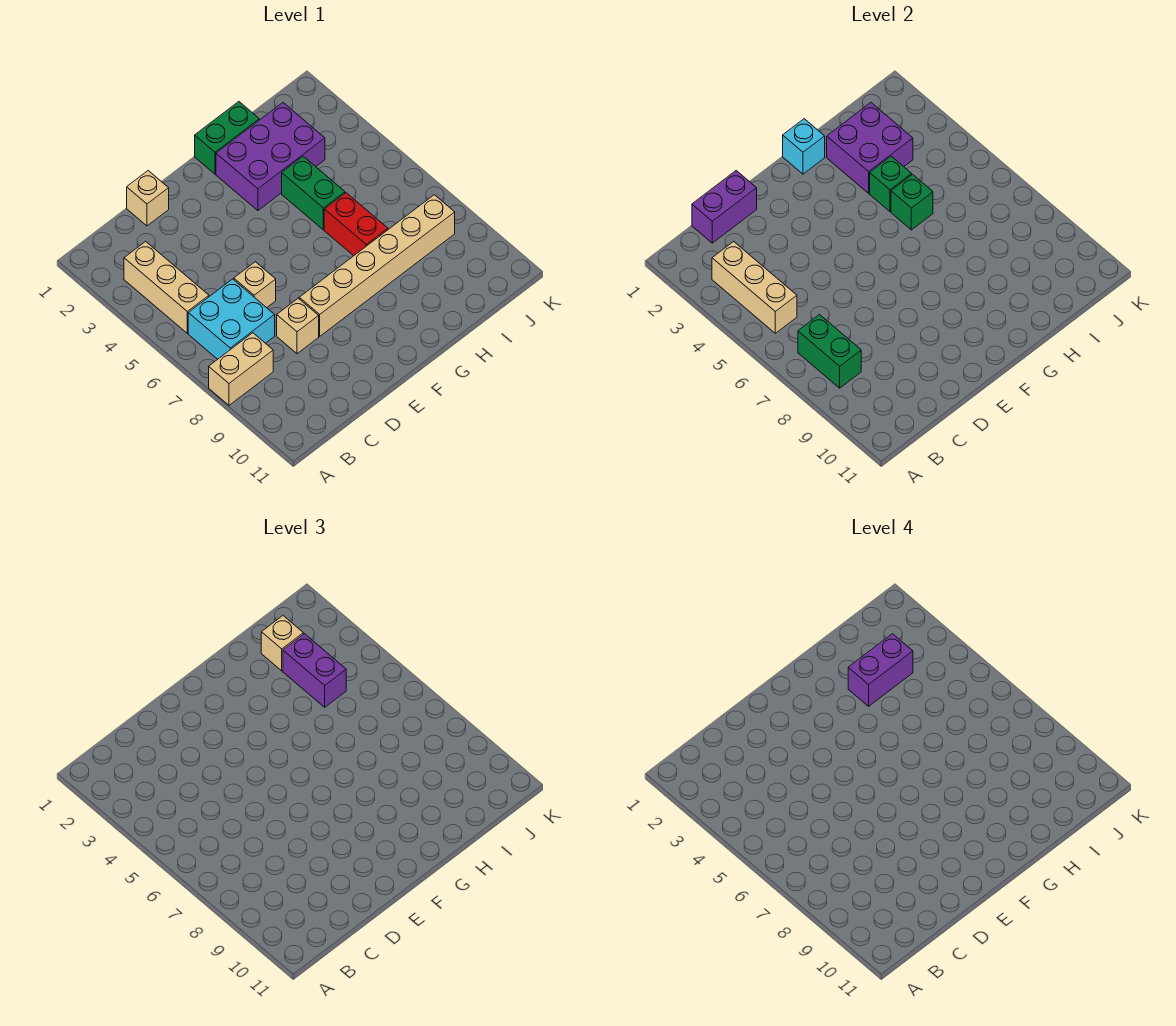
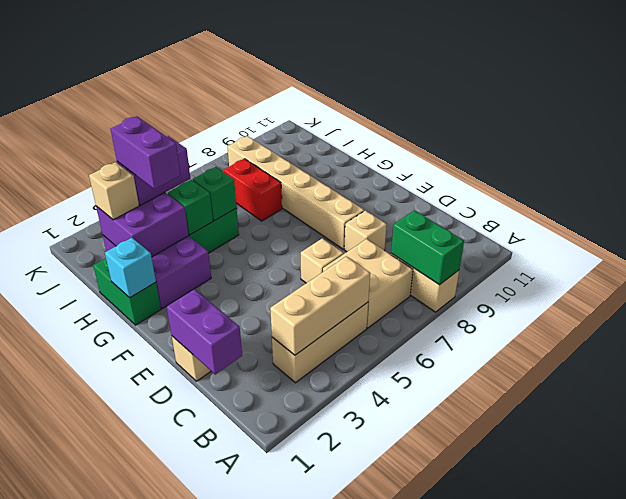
cyan brick B6:C7 level 1 -> tan brick B6:C7 level 1
green brick B7:B8 level 2 -> green brick A8:B8 level 2
red brick H6:H7 level 1 -> red brick H7:I7 level 1

